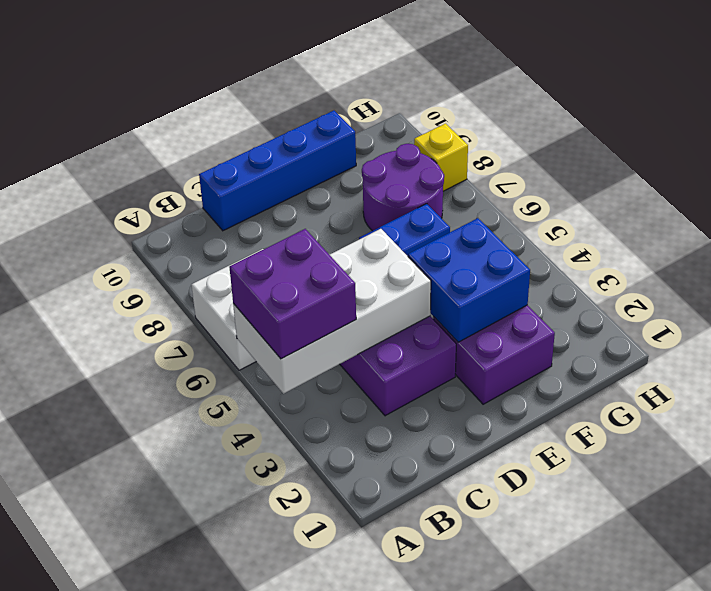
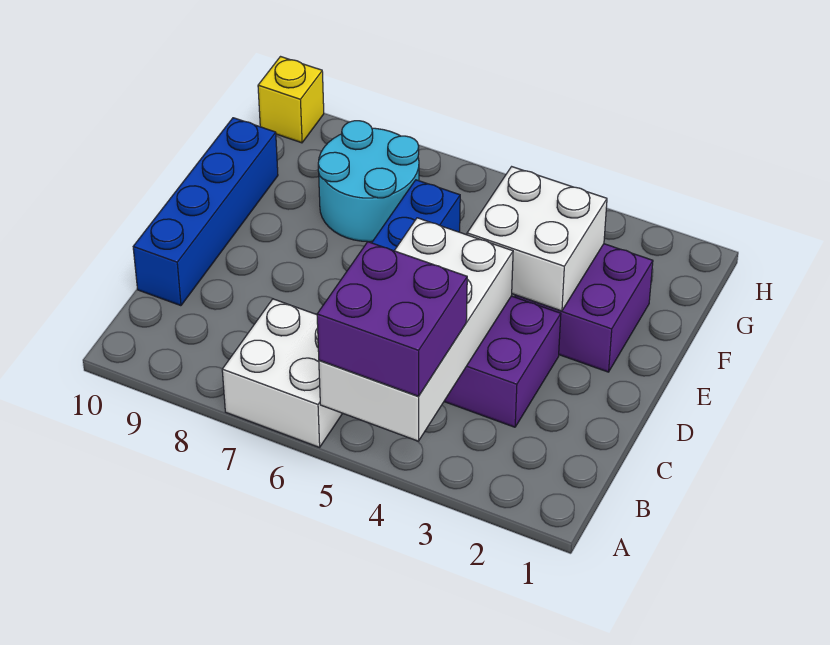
blue brick E3:F4 level 2 -> white brick E3:F4 level 2
purple round brick F7:G8 level 1 -> cyan round brick F7:G8 level 1
yellow brick H8 level 1 -> yellow brick H10 level 1

